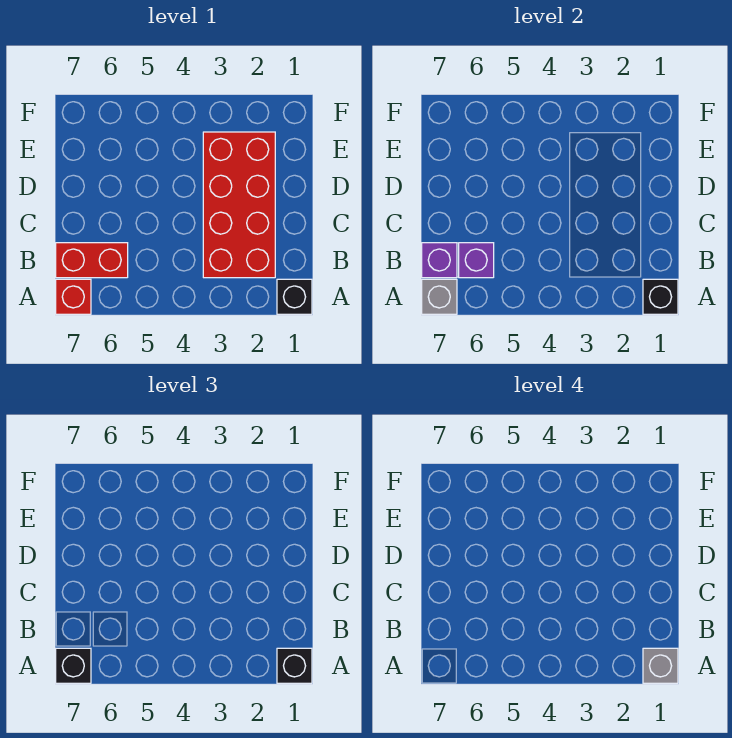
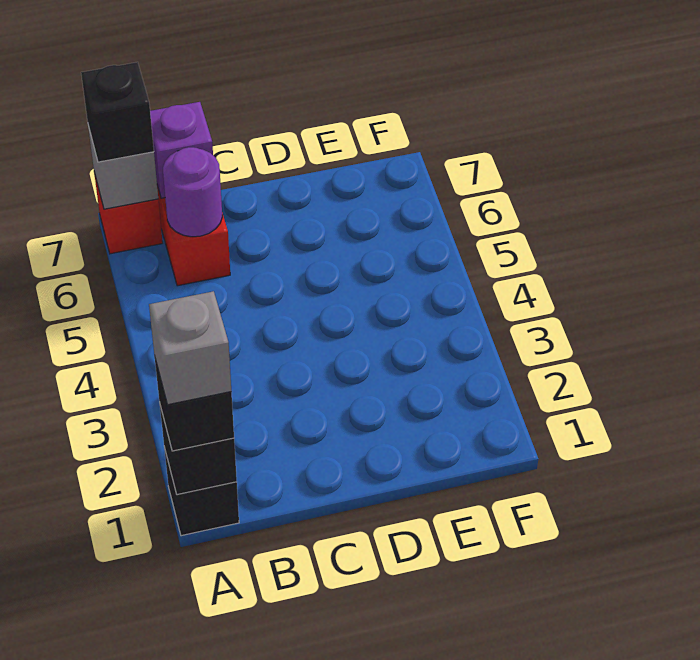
red brick B2:E3 level 1 -> none
purple brick B6 level 2 -> purple round brick B6 level 2

